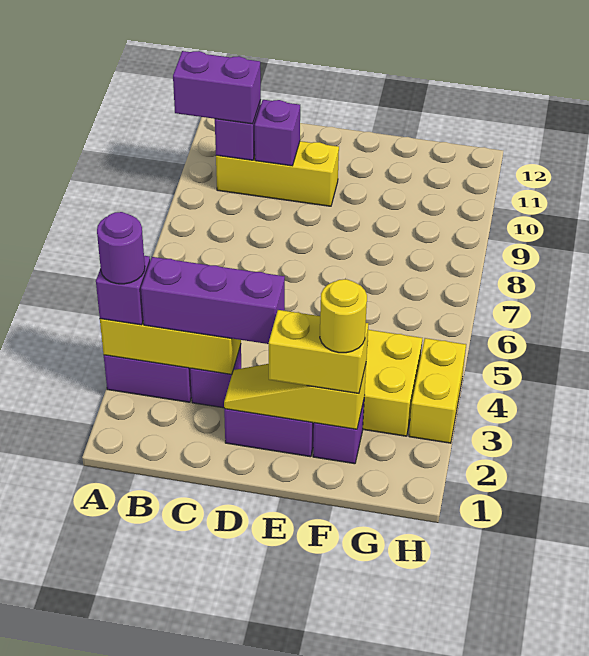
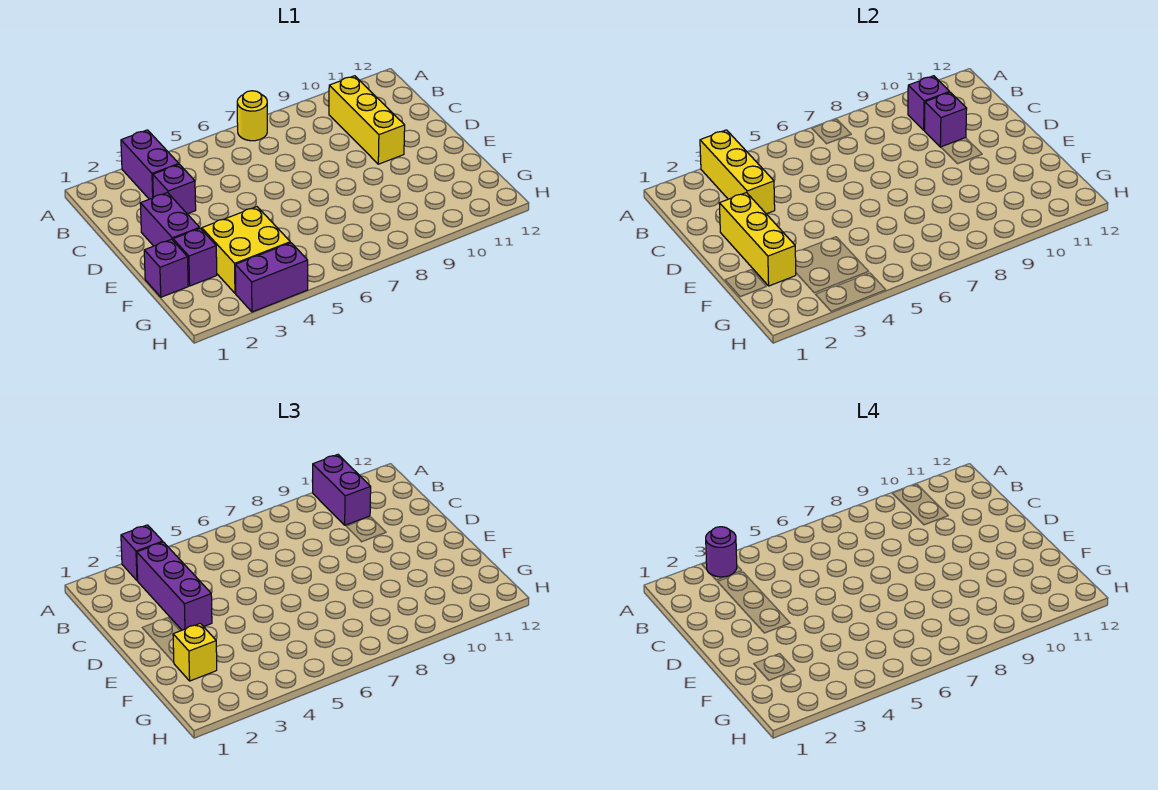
yellow slope D2:F2 level 2 top F -> yellow brick D2:F2 level 2
yellow brick E2:F2 level 3 -> yellow brick F2 level 3
none -> purple brick F1 level 1
yellow round brick F2 level 4 -> yellow round brick A7 level 1
yellow brick H3:H4 level 1 -> purple brick H3:H4 level 1

